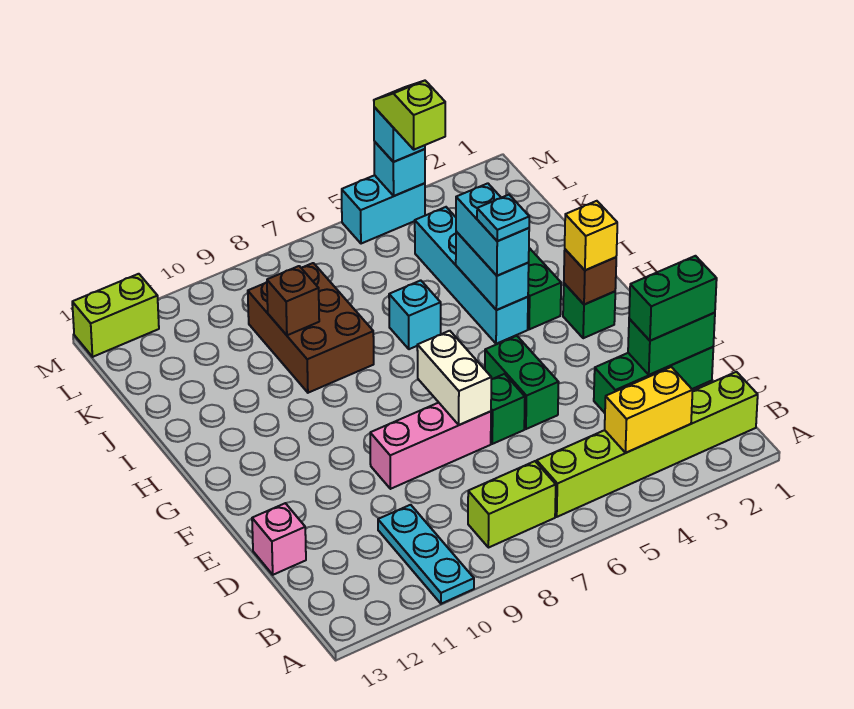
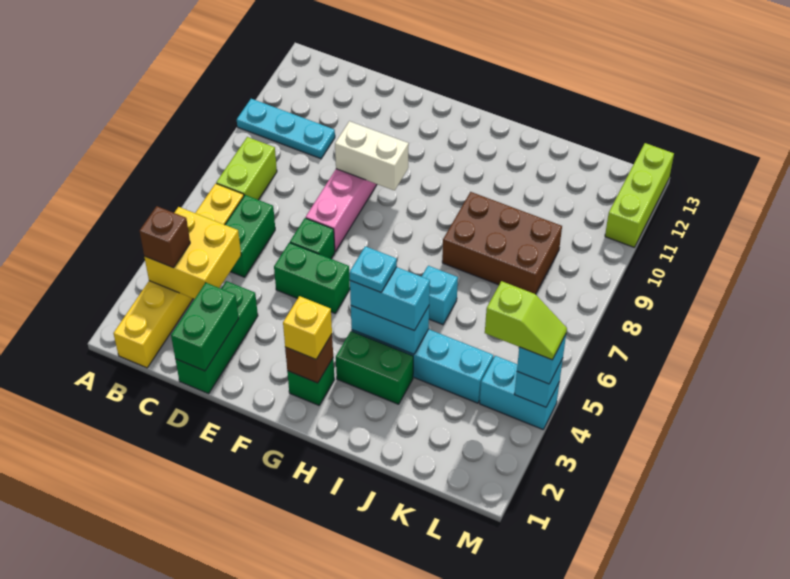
lime brick B1:B6 level 1 -> yellow brick B1:B6 level 1
yellow brick B3:B4 level 2 -> yellow brick B3:C4 level 2
green brick D1:D2 level 3 -> green brick C5:C6 level 1
pink brick D13 level 1 -> none
white brick E7:F7 level 2 -> white brick E9:F9 level 2
brown brick J9 level 2 -> brown brick B3 level 3
cyan brick M4:M5 level 1 -> cyan brick L4:M4 level 1
lime brick M12:M13 level 1 -> lime brick M11:M13 level 1

